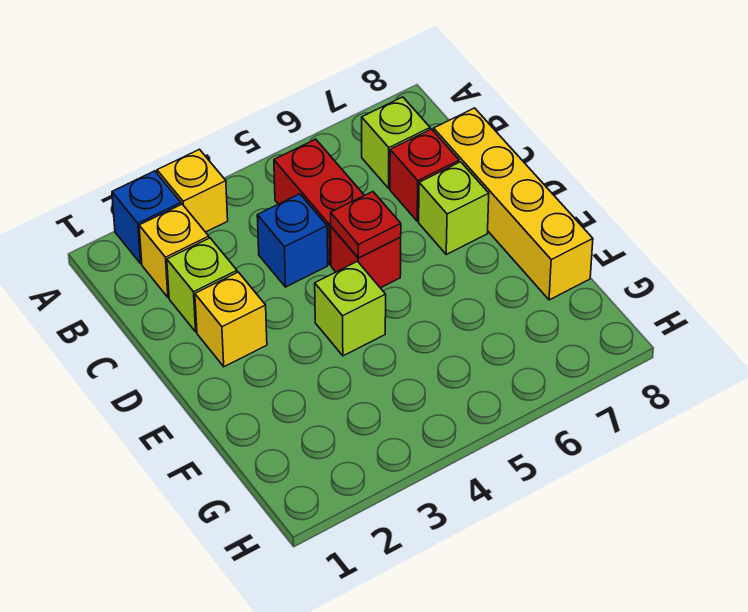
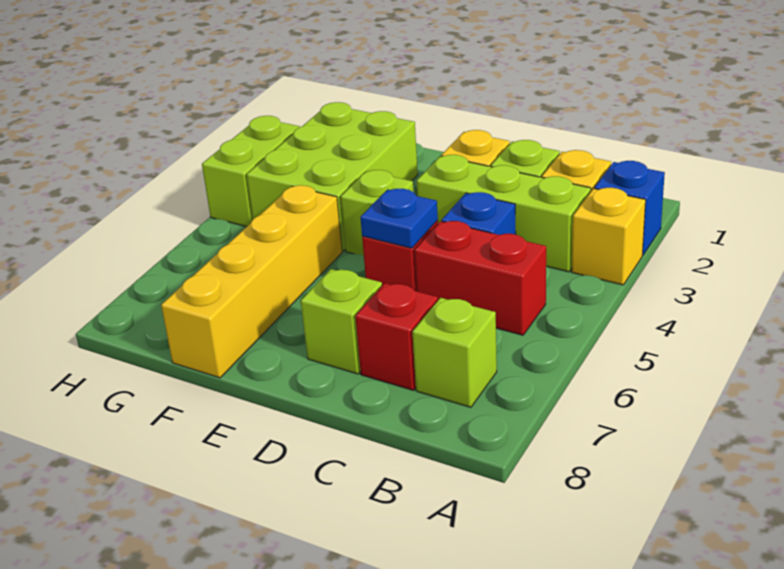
none -> lime brick B3:D3 level 1
yellow brick C8:F8 level 1 -> yellow brick F5:F8 level 1
red plate D5 level 2 -> blue plate D5 level 2
none -> lime brick F2:G4 level 1
none -> lime brick H3:H4 level 1

